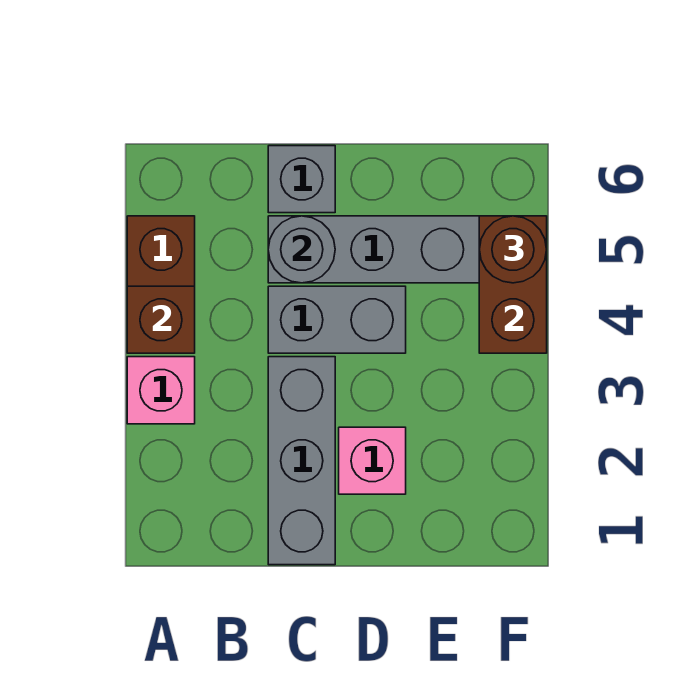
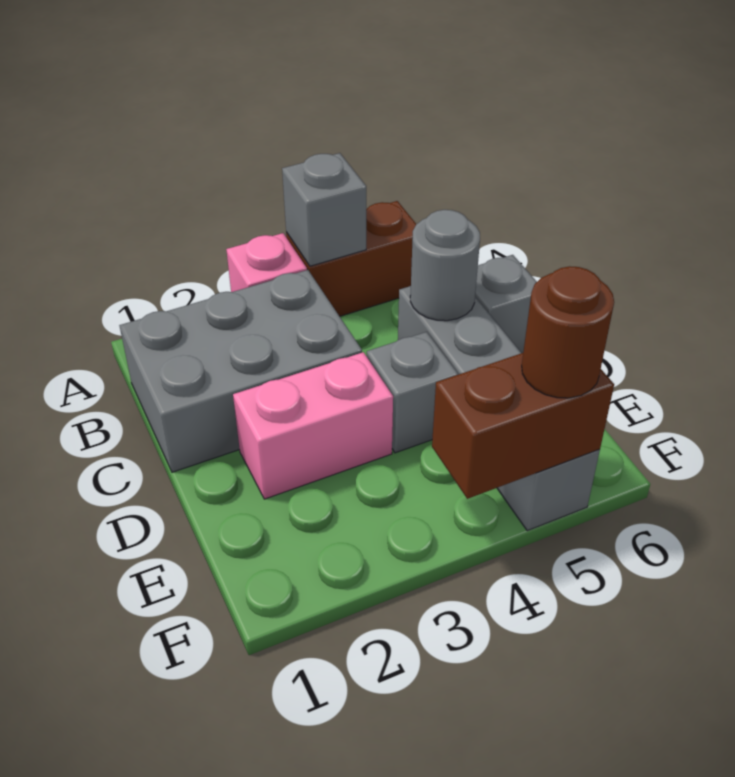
brown brick A4 level 2 -> grey brick A4 level 2
grey brick C1:C3 level 1 -> grey brick B1:C3 level 1
grey brick C4:D4 level 1 -> grey brick D4 level 1
pink brick D2 level 1 -> pink brick D2:D3 level 1

